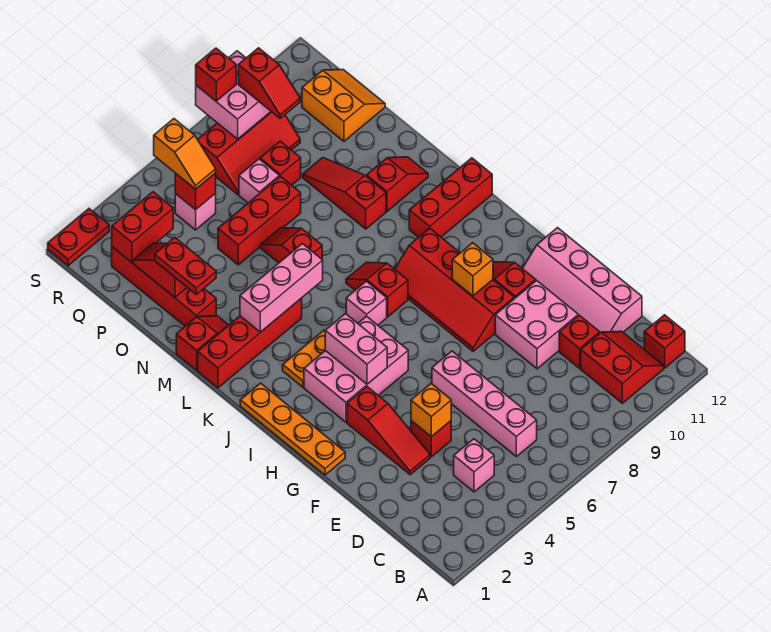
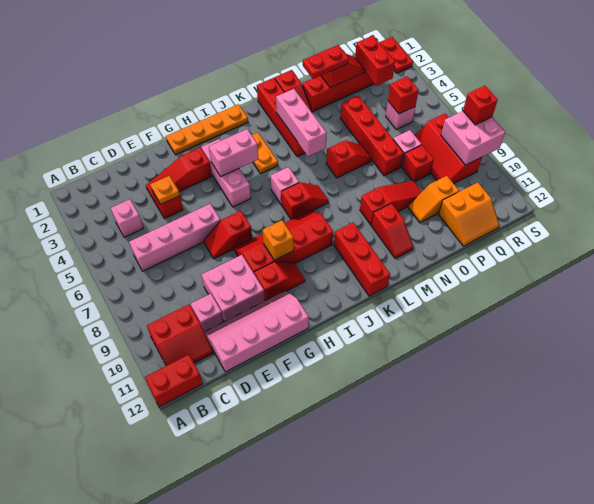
red brick B12 level 1 -> red brick A12:B12 level 1
red brick D10 level 1 -> pink brick D10 level 1
orange brick E4 level 2 -> orange plate E4 level 2
pink brick H3:I5 level 1 -> pink brick H3:H5 level 1
red brick O5:O7 level 1 -> red brick O4:O7 level 1
orange slope Q5:R5 level 3 top R -> orange slope O10:P10 level 1 top P
red slope Q9:R9 level 3 top R -> red slope F7:G7 level 1 top G

